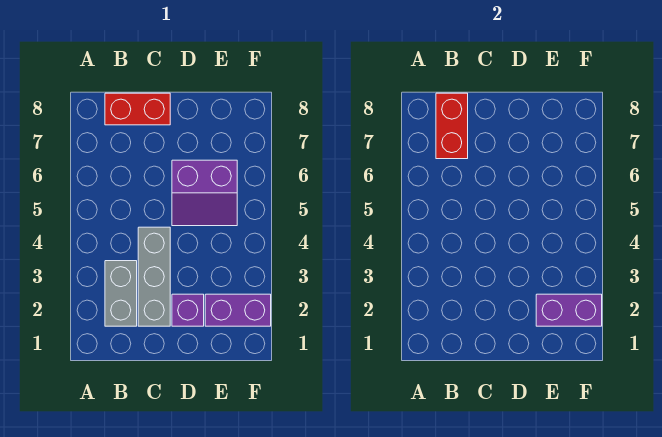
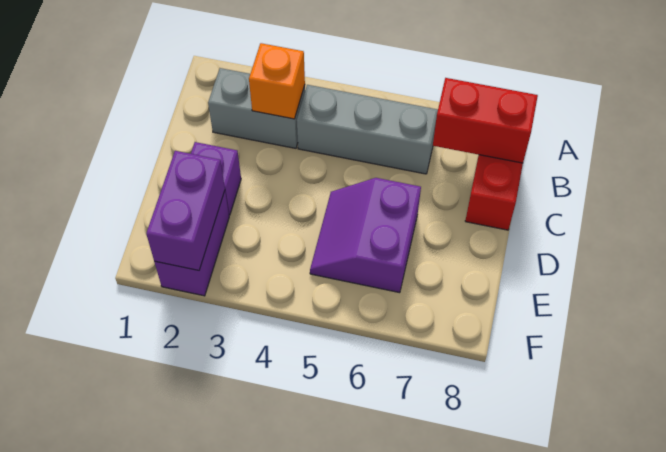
none -> orange brick B3 level 2
grey brick C2:C4 level 1 -> grey brick B4:B6 level 1

